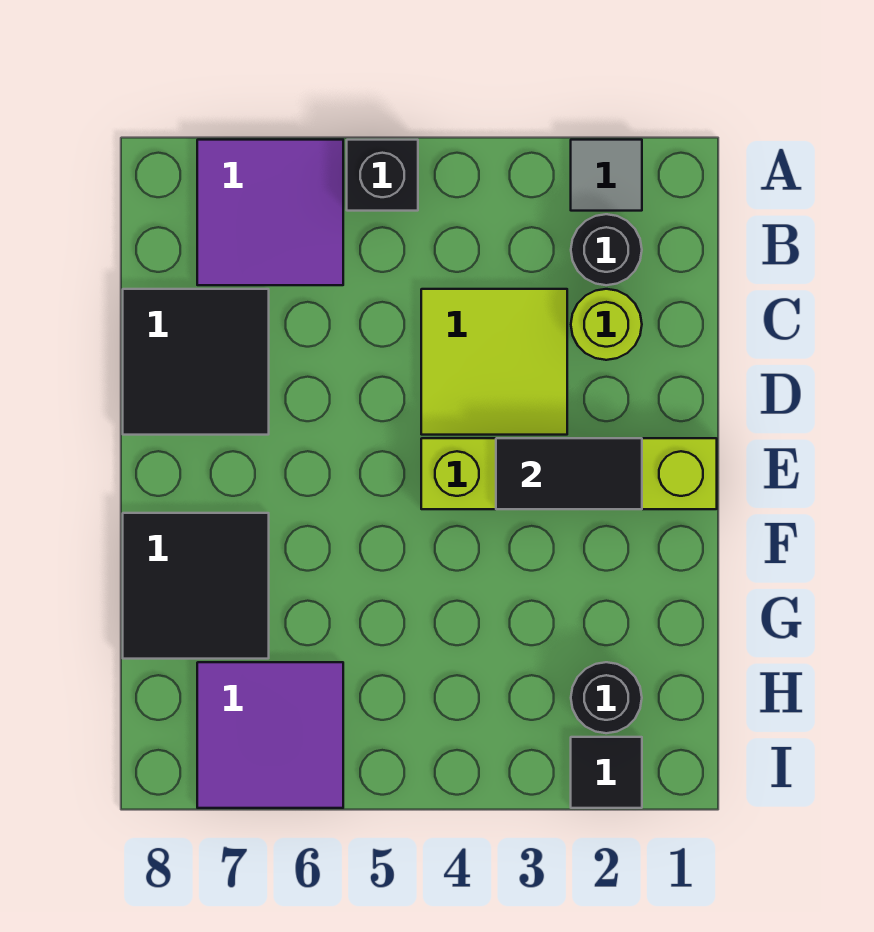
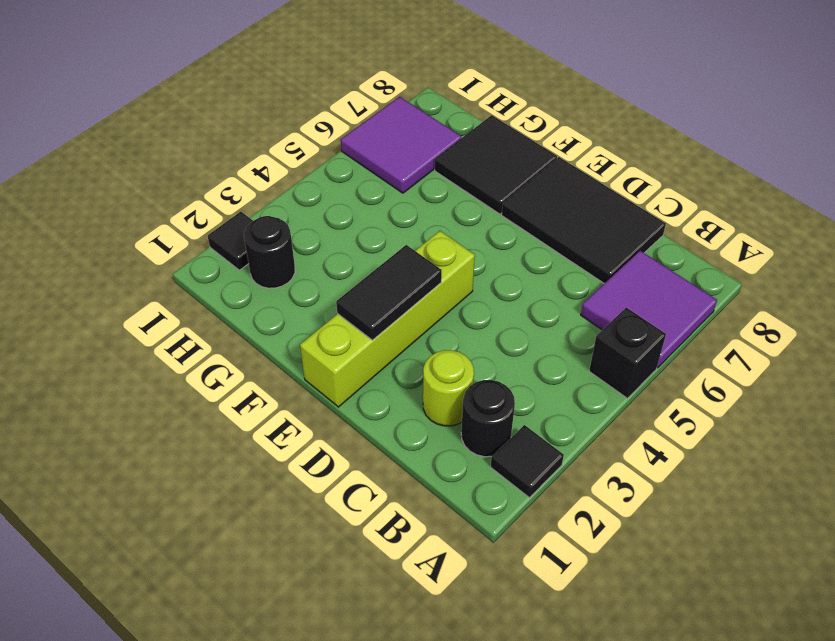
grey tile A2 level 1 -> black tile A2 level 1
lime tile C3:D4 level 1 -> none
black tile C7:D8 level 1 -> black tile C7:E8 level 1

